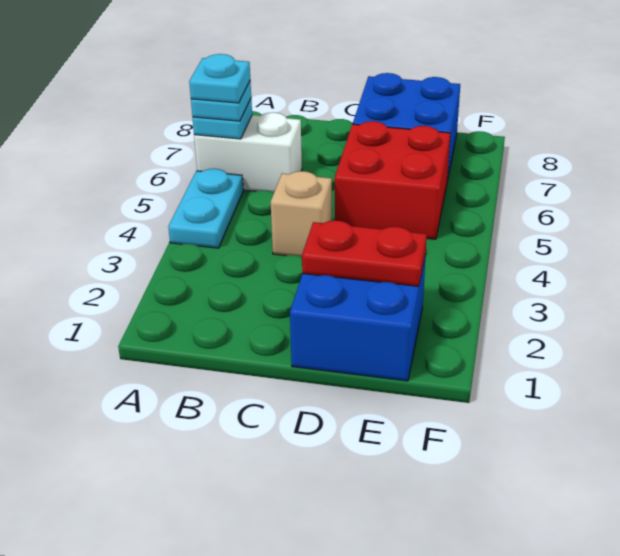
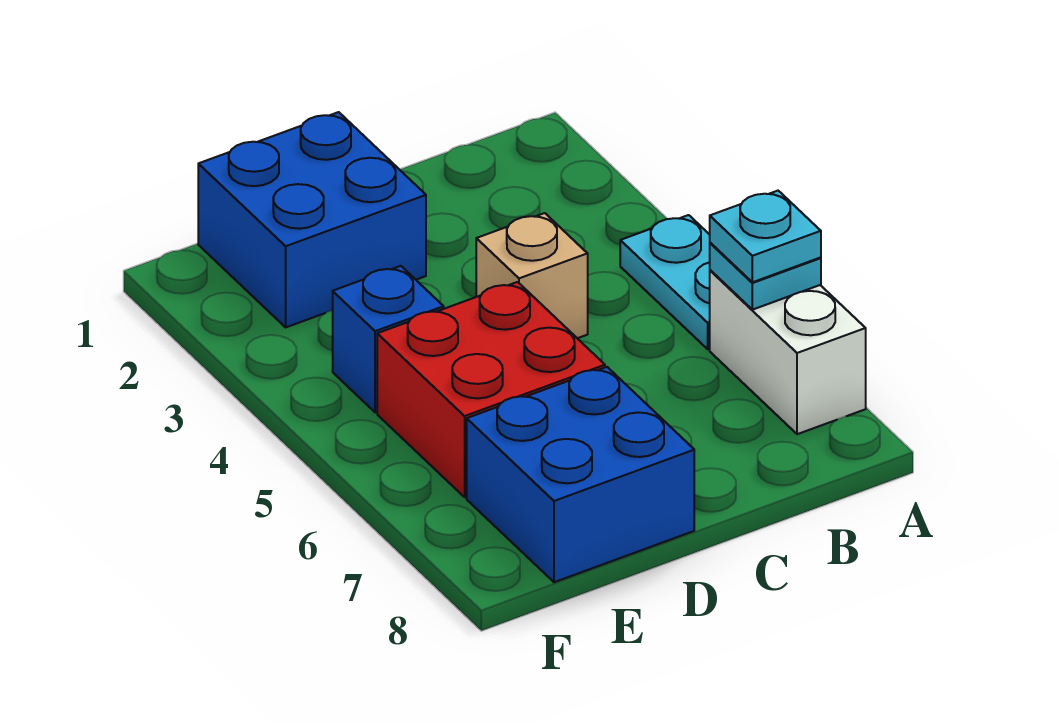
white brick A6:B6 level 1 -> white brick A6:A7 level 1
cyan plate A6 level 4 -> none
red plate D2:E2 level 2 -> none
none -> blue brick E4 level 1

